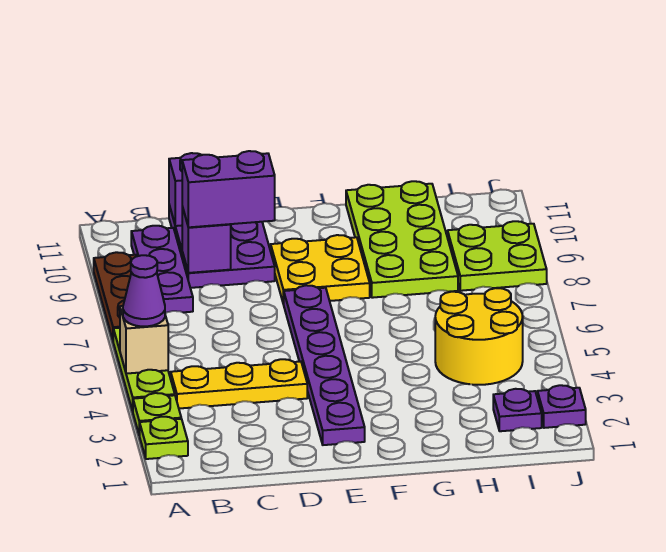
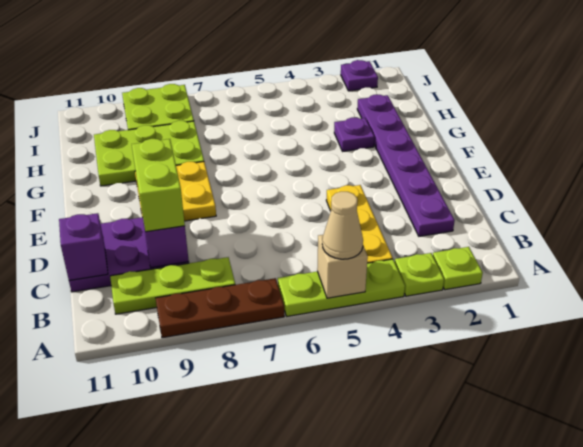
purple cone A5 level 3 -> tan cone A5 level 3
purple plate B8:B10 level 1 -> lime plate B8:B10 level 1
purple brick C9:D9 level 3 -> lime brick C9:D9 level 3
purple plate E2:E7 level 1 -> purple plate C2:H2 level 1
lime plate G8:H11 level 1 -> lime plate G8:H10 level 1
yellow round brick H4:I5 level 1 -> none
purple plate I2 level 1 -> purple plate G3 level 1

